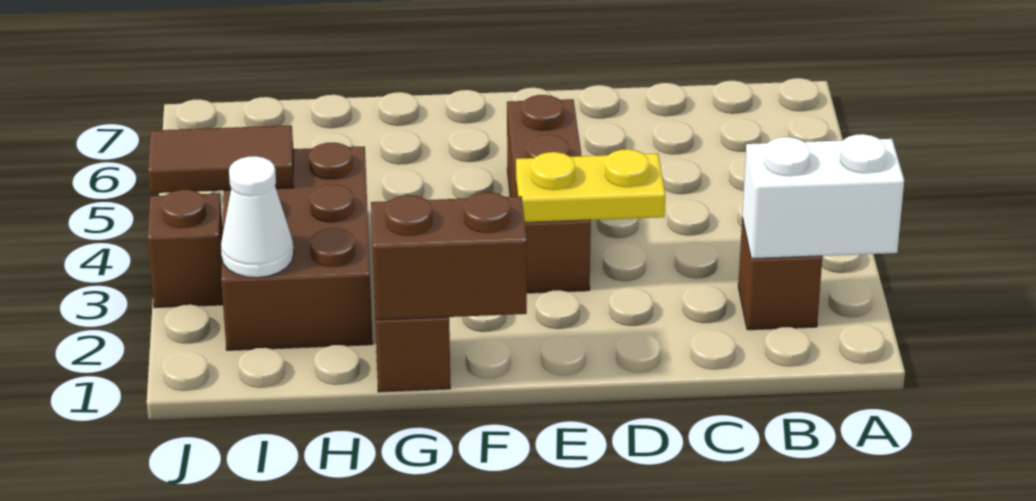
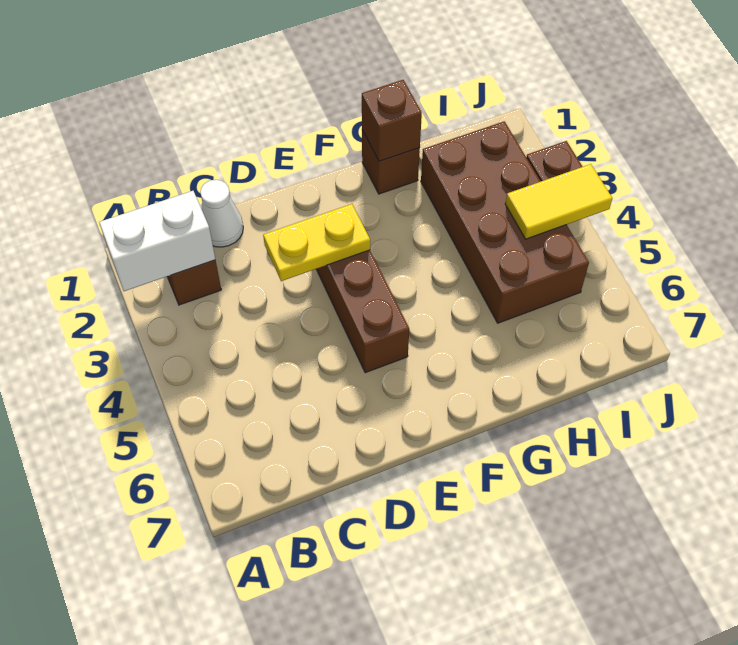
brown brick F1:G1 level 2 -> brown brick G1 level 2
brown brick H2:I4 level 1 -> brown brick H2:I5 level 1
white cone I2 level 2 -> white cone C1 level 1
brown tile I4:J4 level 2 -> yellow tile I4:J4 level 2

